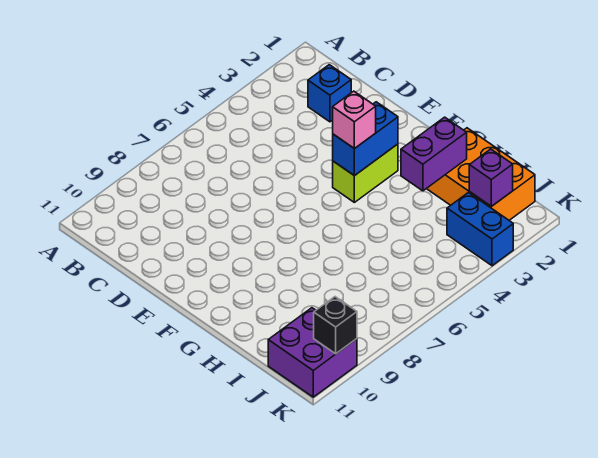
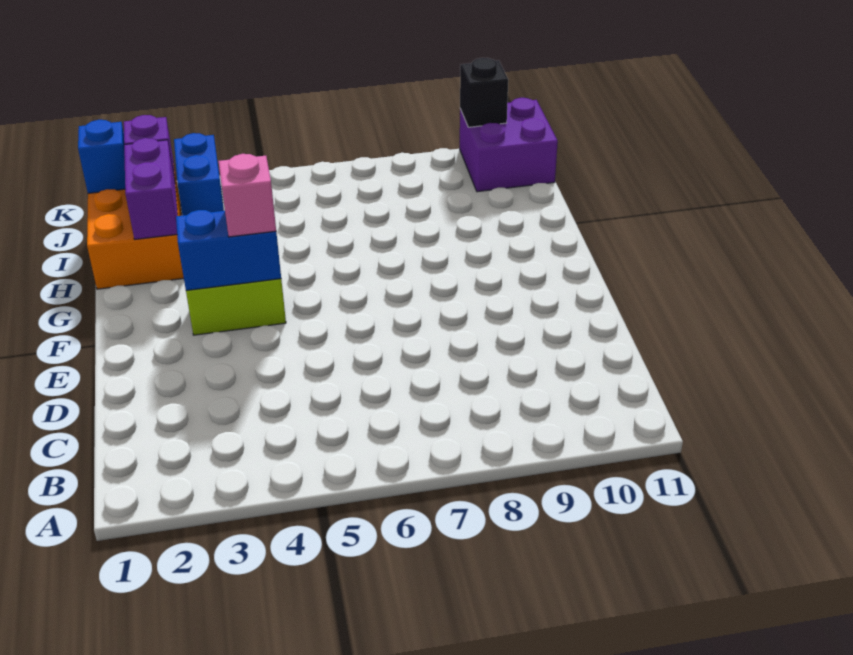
blue brick C2 level 1 -> blue brick J1 level 2
purple brick H2:H3 level 2 -> purple brick H2:I2 level 2

